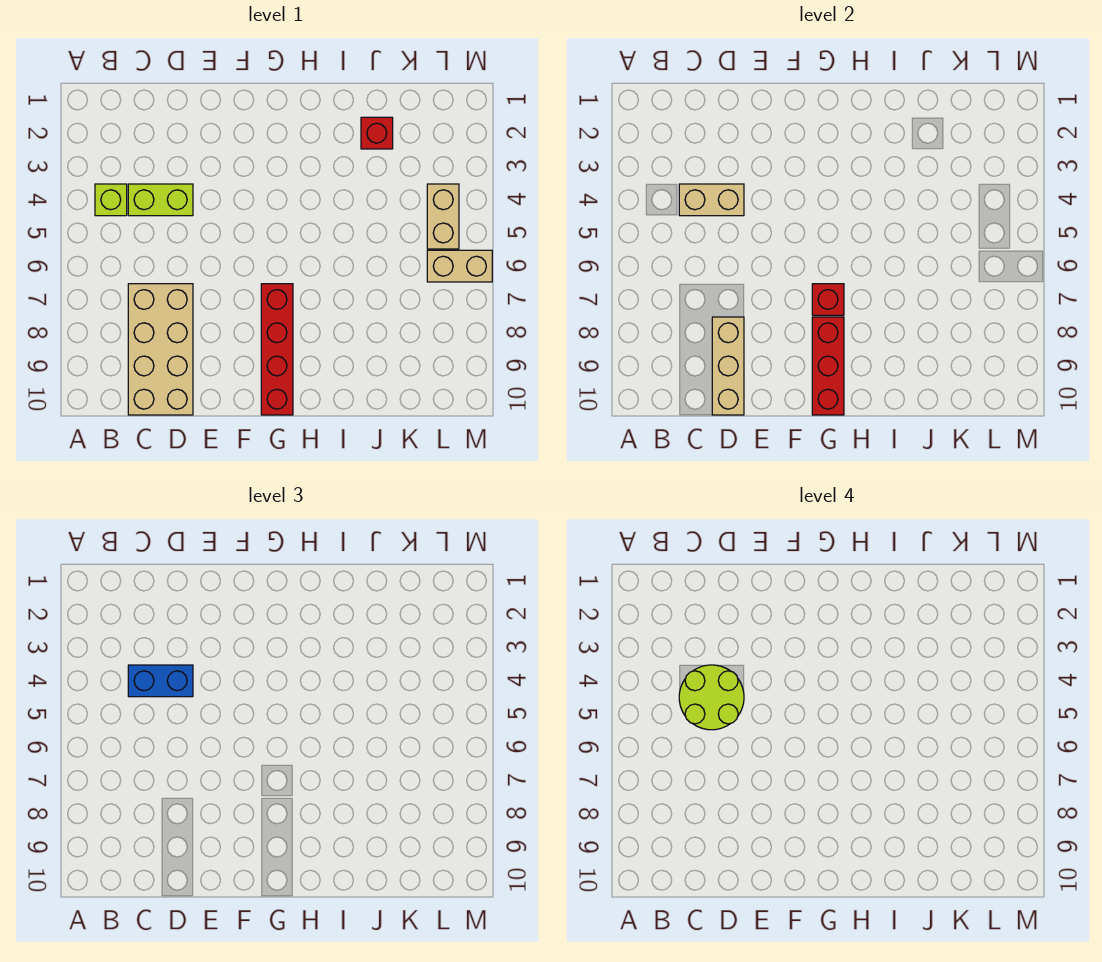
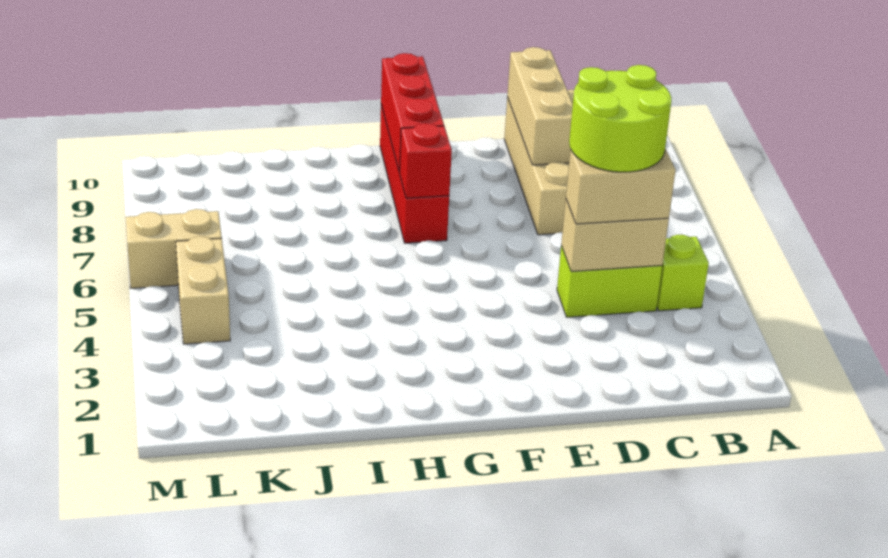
blue brick C4:D4 level 3 -> tan brick C4:D4 level 3
red brick J2 level 1 -> none

